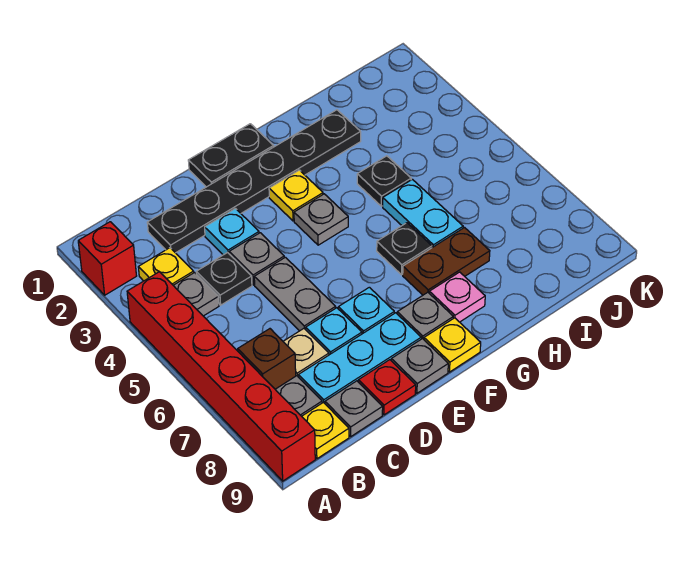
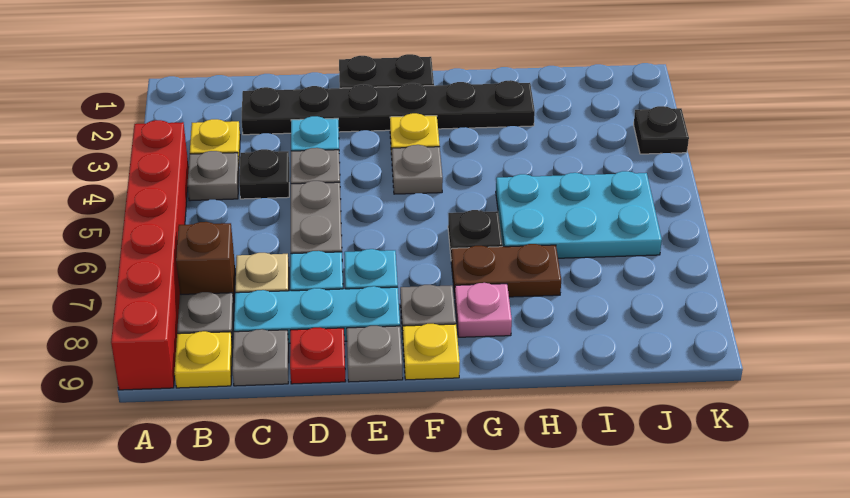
red brick A2 level 1 -> none
black plate H4 level 1 -> black plate K3 level 1
cyan plate H5:H6 level 1 -> cyan plate H5:J6 level 1

